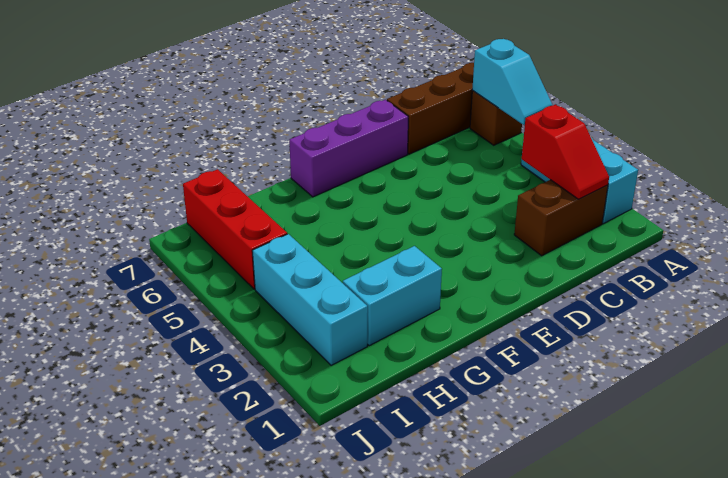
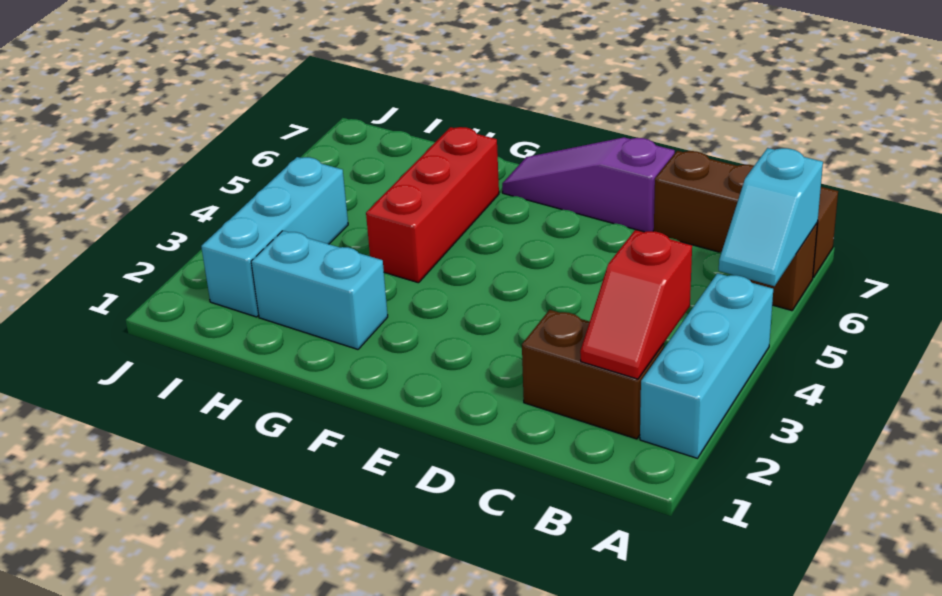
purple brick D7:F7 level 1 -> purple slope D7:F7 level 1 top D
red brick I5:I7 level 1 -> red brick G4:G6 level 1

